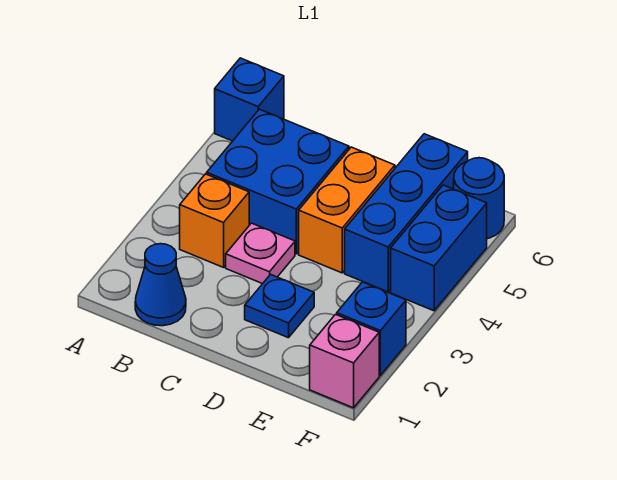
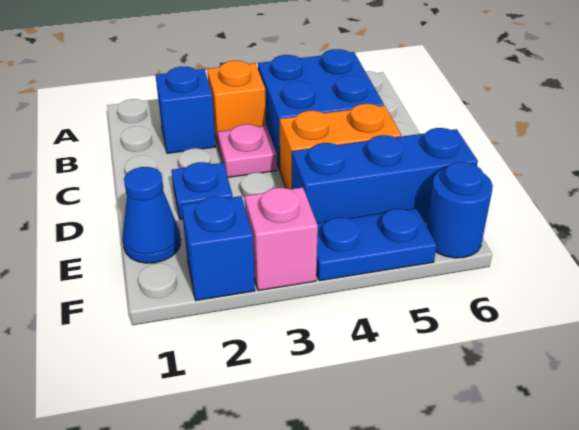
blue brick A6 level 1 -> blue brick B2 level 1
blue cone B1 level 1 -> blue cone E1 level 1
pink brick F1 level 1 -> pink brick F3 level 1
blue brick F4:F5 level 1 -> blue plate F4:F5 level 1

